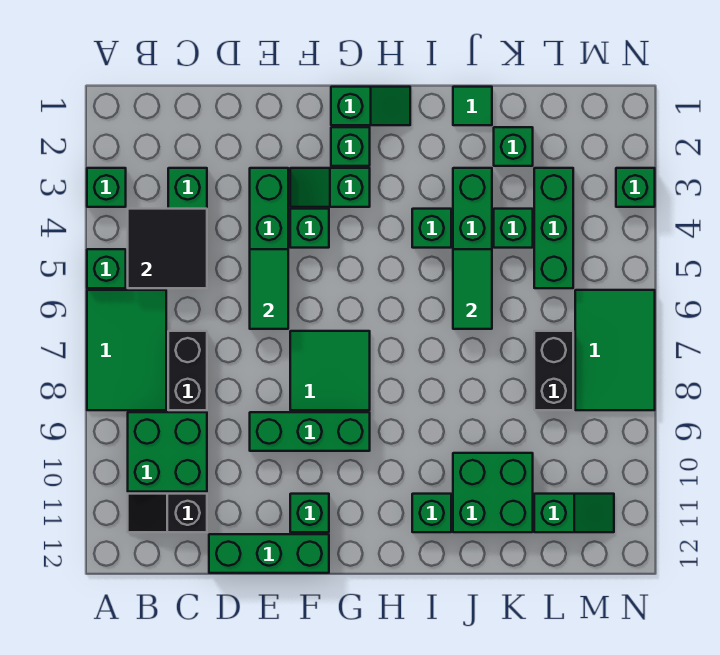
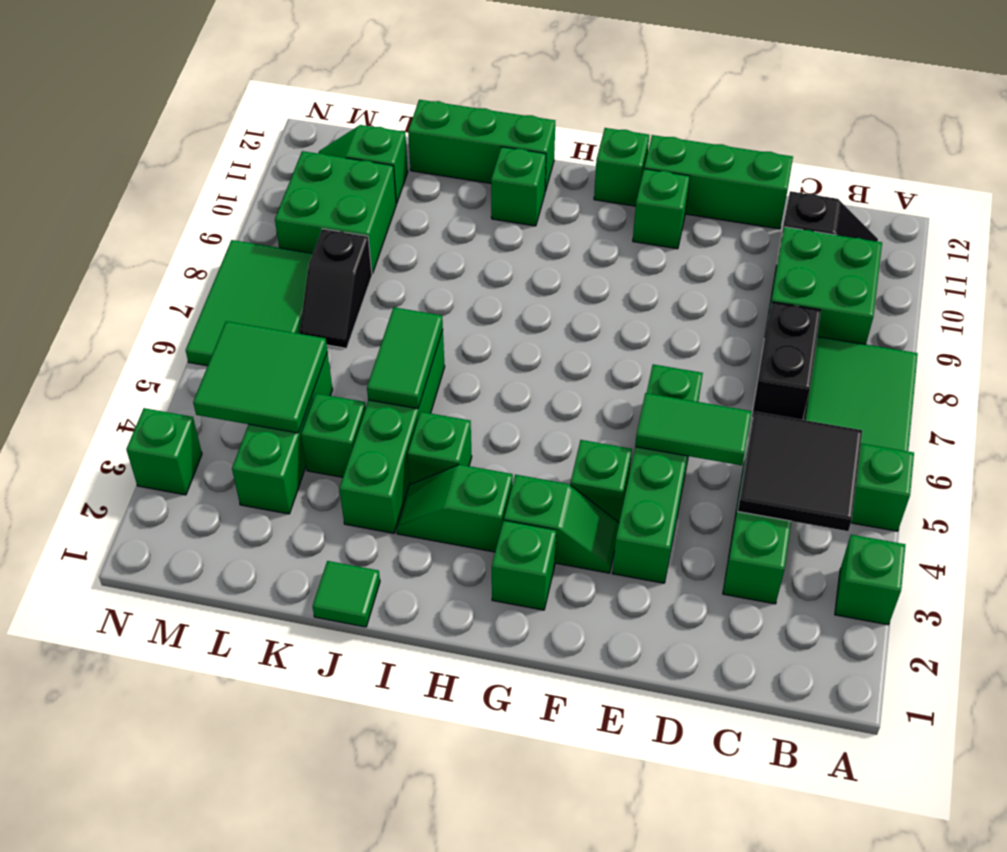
green tile E5:E6 level 2 -> green tile D5:E5 level 2
green brick E9:G9 level 1 -> green brick I12:K12 level 1
green tile F7:G8 level 1 -> green tile L4:M5 level 2
green slope G1:H1 level 1 top G -> green slope H3:I3 level 1 top H
green brick J10:K11 level 1 -> green brick L9:M10 level 1
green brick K2 level 1 -> green brick G12 level 1
black brick L7:L8 level 1 -> black slope L7:L8 level 1 top 8

